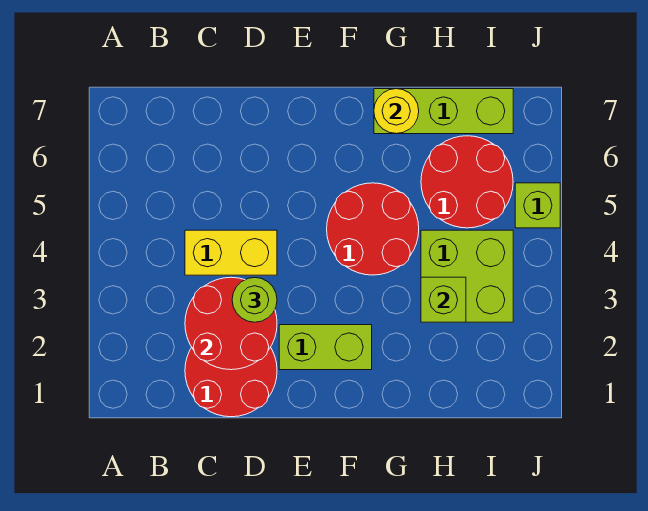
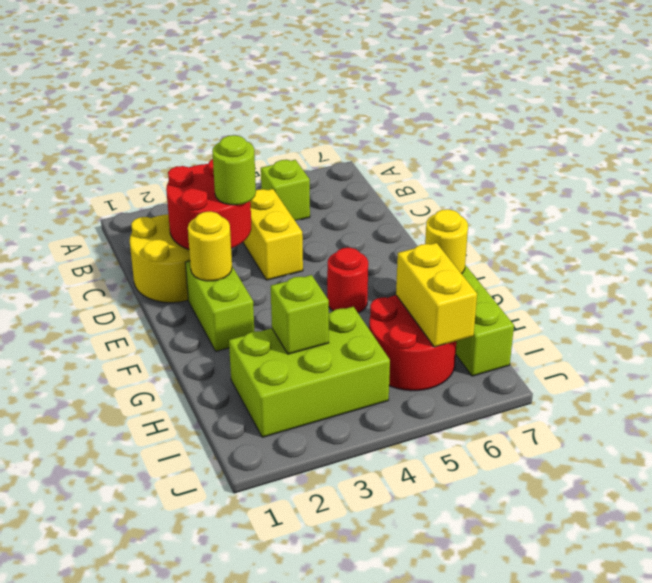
red round brick C1:D2 level 1 -> yellow round brick C1:D2 level 1
none -> yellow round brick E2 level 2
red round brick F4:G5 level 1 -> red round brick F5 level 1
lime brick H3:I4 level 1 -> lime brick H2:I4 level 1
none -> yellow brick H6:I6 level 2
lime brick J5 level 1 -> lime brick B5 level 1

